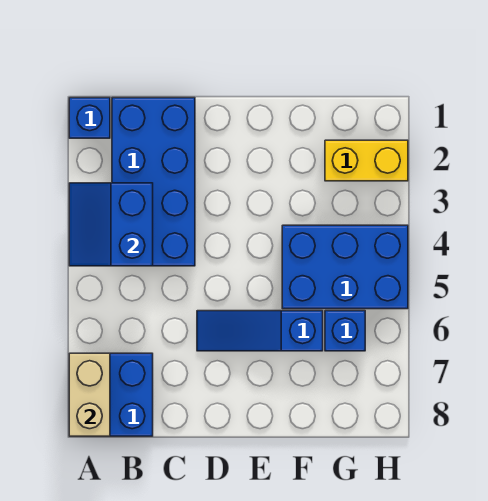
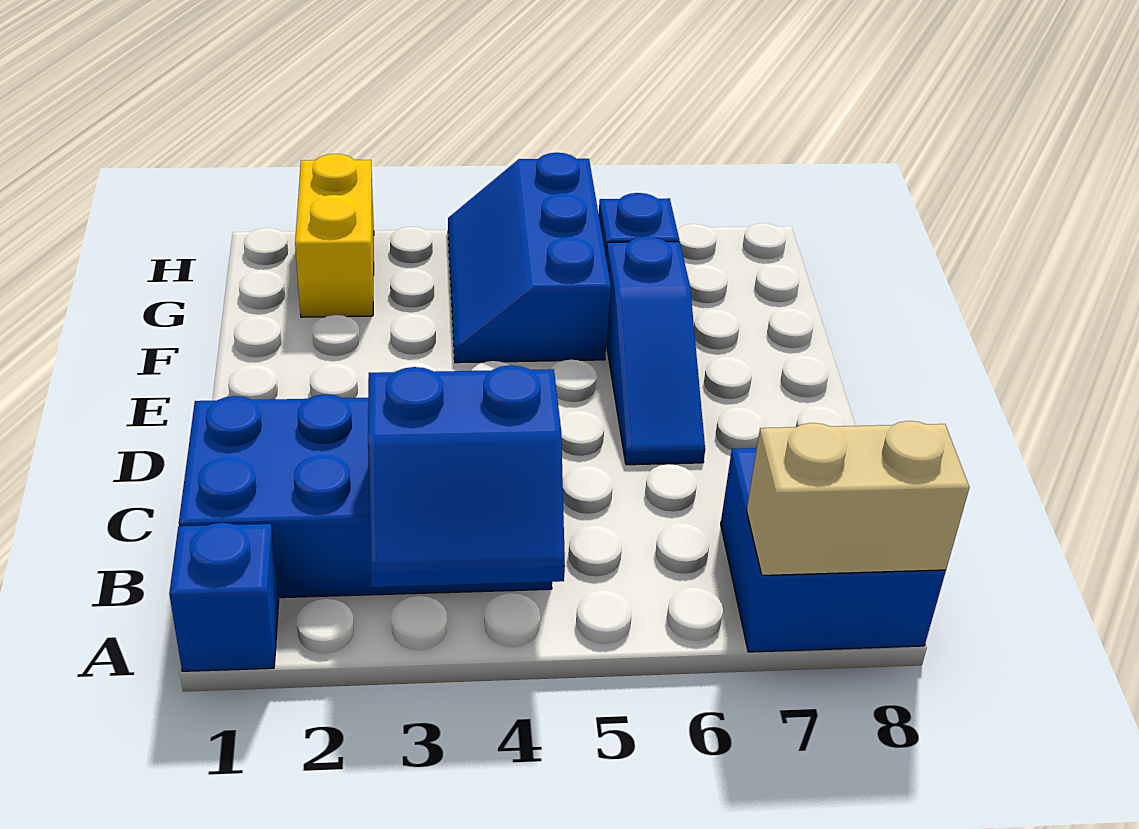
blue brick F4:H5 level 1 -> blue slope F4:H5 level 1 top 5

